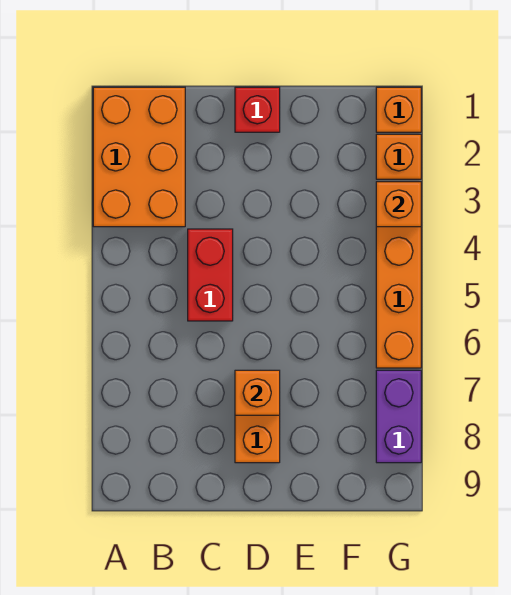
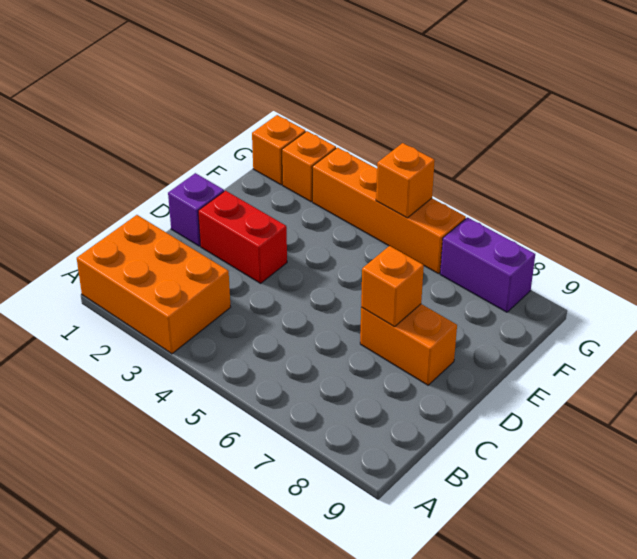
red brick C4:C5 level 1 -> red brick D2:D3 level 1
red brick D1 level 1 -> purple brick D1 level 1
orange brick G3 level 2 -> orange brick G5 level 2

